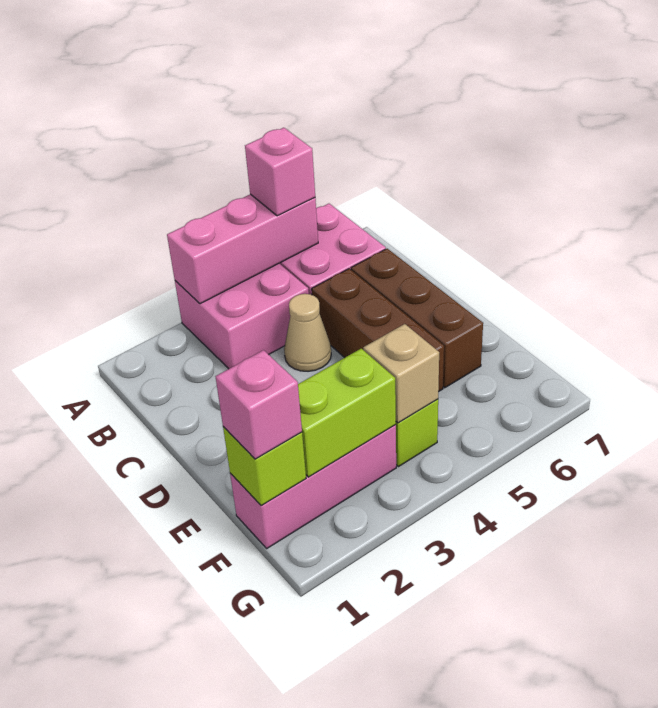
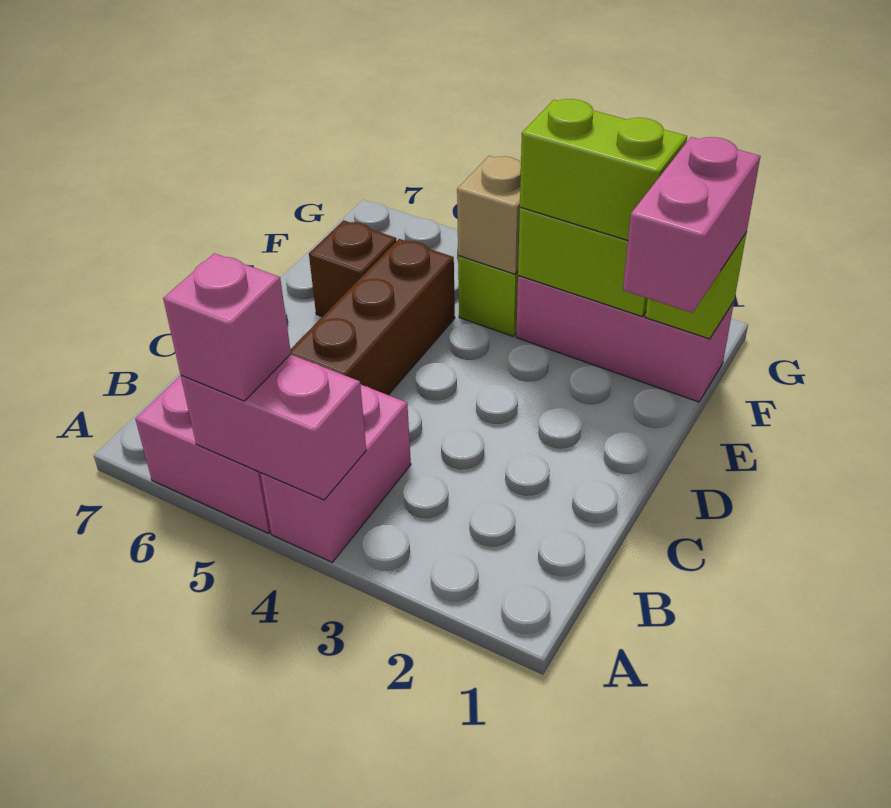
pink brick A3:B4 level 1 -> pink brick A4:B4 level 1
pink brick A3:A5 level 2 -> pink brick A4:A5 level 2
tan cone C4 level 1 -> none
brown brick C6:E6 level 1 -> brown brick E6 level 1
pink brick F1 level 3 -> pink brick E1:F1 level 3
none -> lime brick F2:F3 level 3

